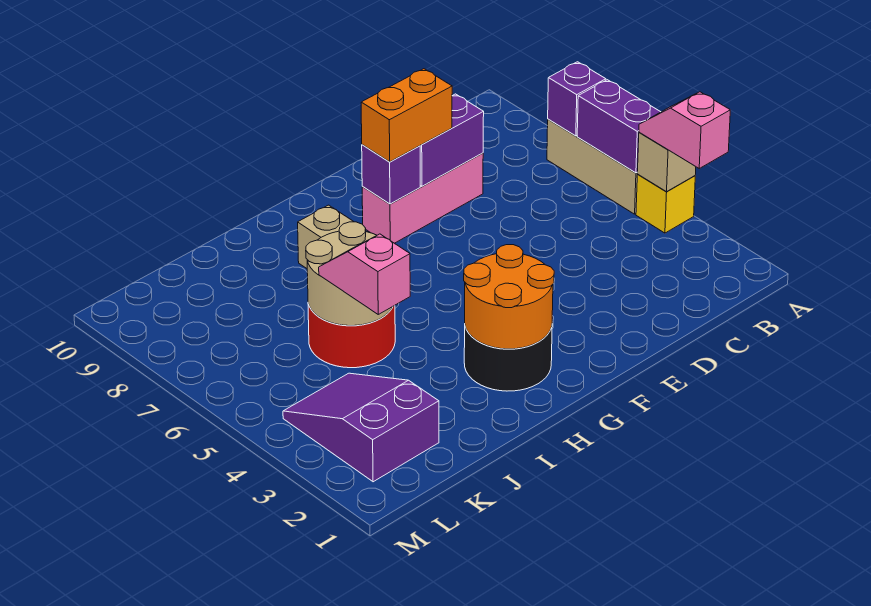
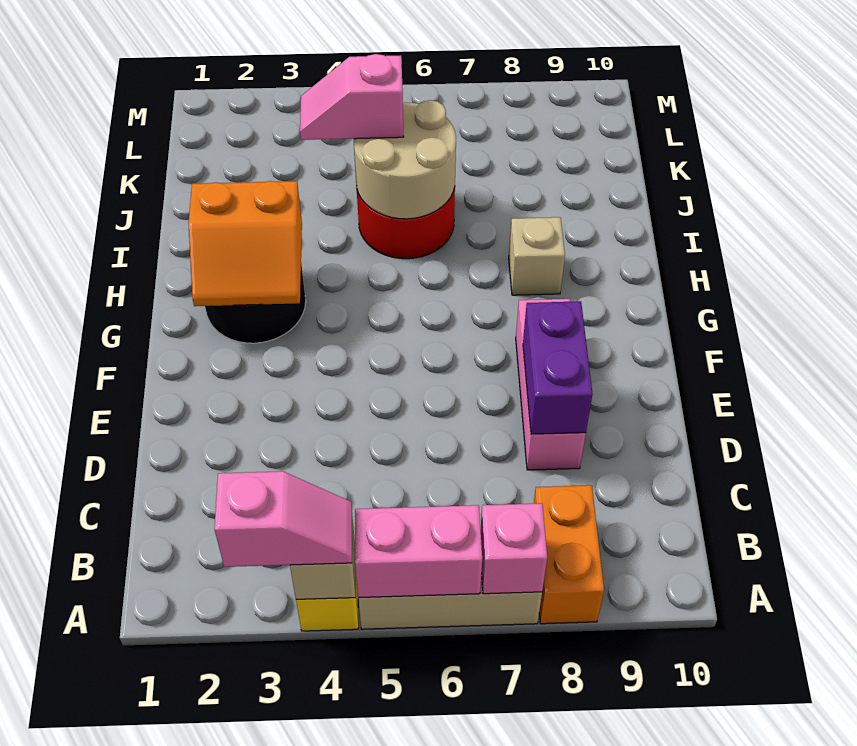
purple brick A5:A6 level 2 -> pink brick A5:A6 level 2
purple brick A7 level 2 -> pink brick A7 level 2
orange brick E8:F8 level 3 -> orange brick A8:B8 level 1
purple brick F8 level 2 -> none
orange round brick G2:H3 level 2 -> orange slope G2:H3 level 2 top H
pink slope J4:J5 level 3 top 4 -> pink slope J4:J5 level 3 top 5
purple slope K2:L4 level 1 top 2 -> none

